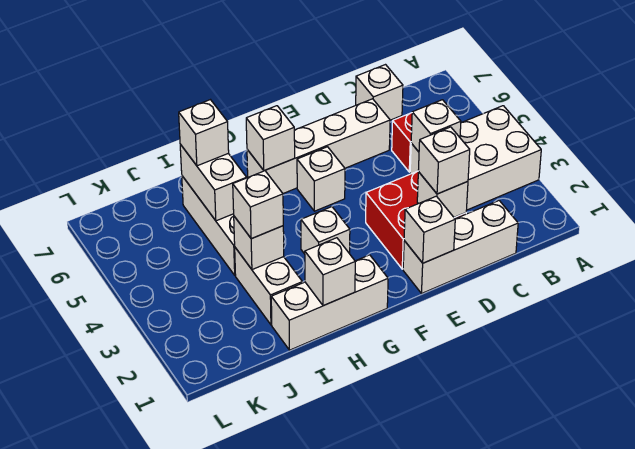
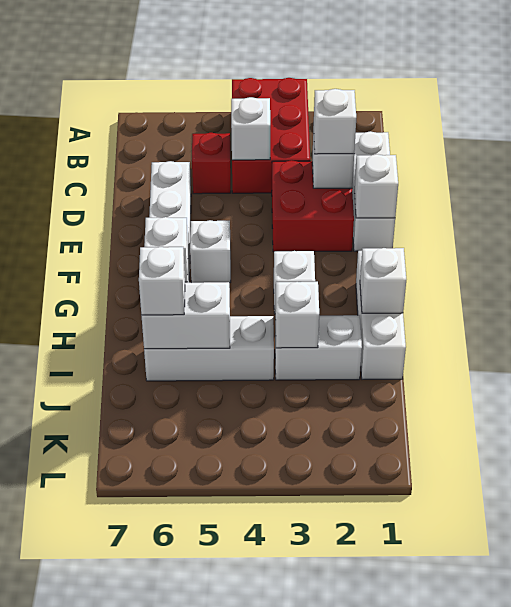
white brick A3:C4 level 1 -> red brick A3:C4 level 1
white brick C7 level 1 -> none
white brick I3 level 3 -> none

